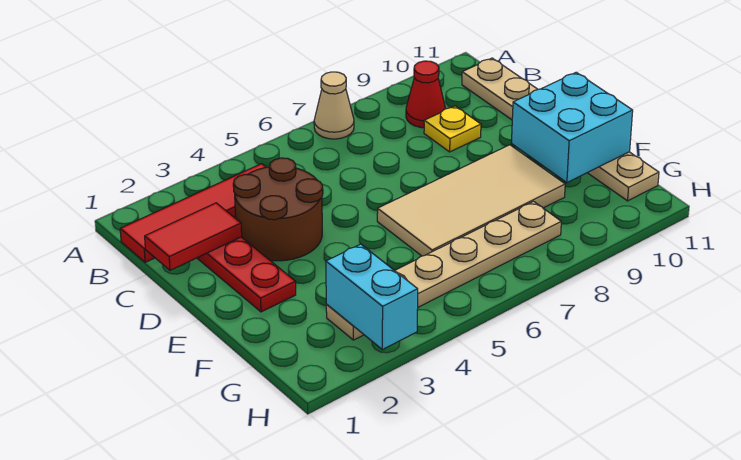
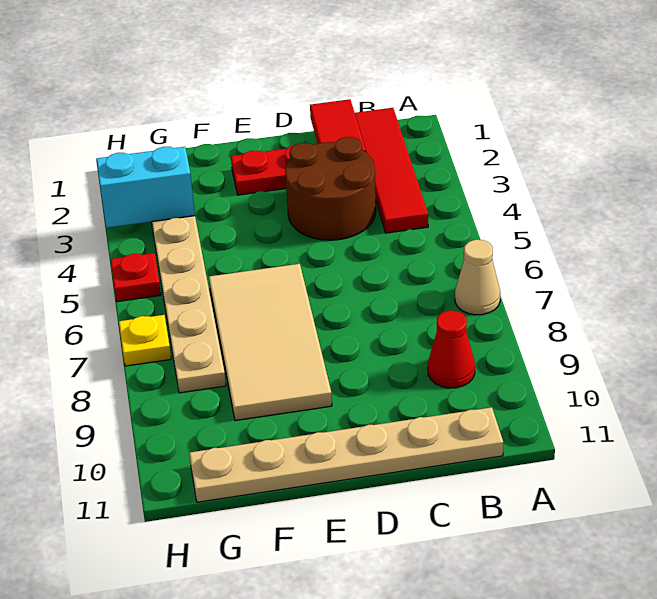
yellow plate C9 level 1 -> yellow plate H7 level 1
cyan brick E10:F11 level 2 -> none
none -> red plate H5 level 1

